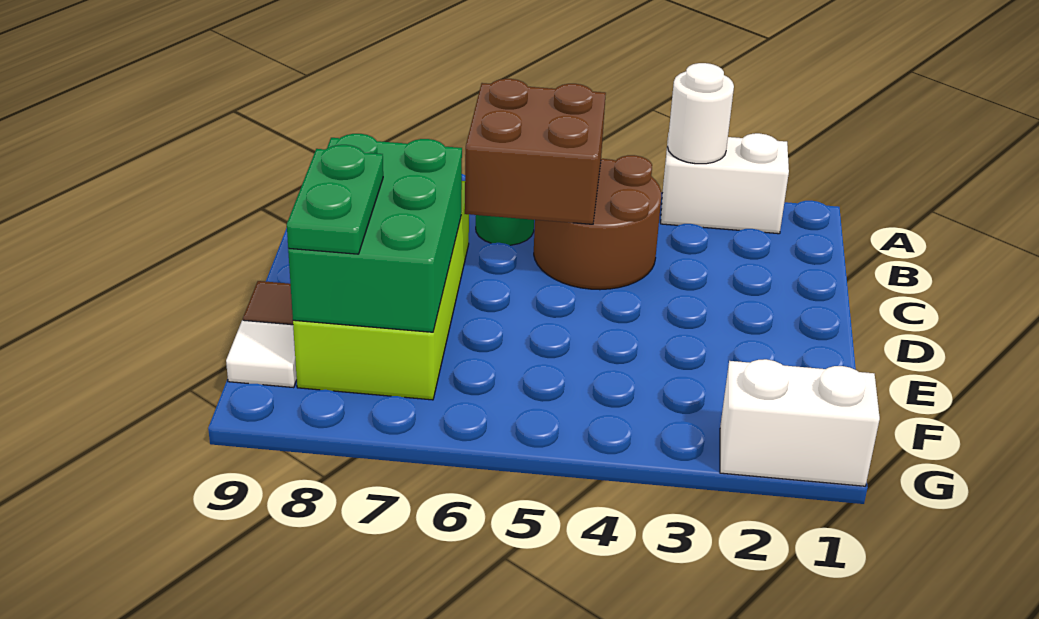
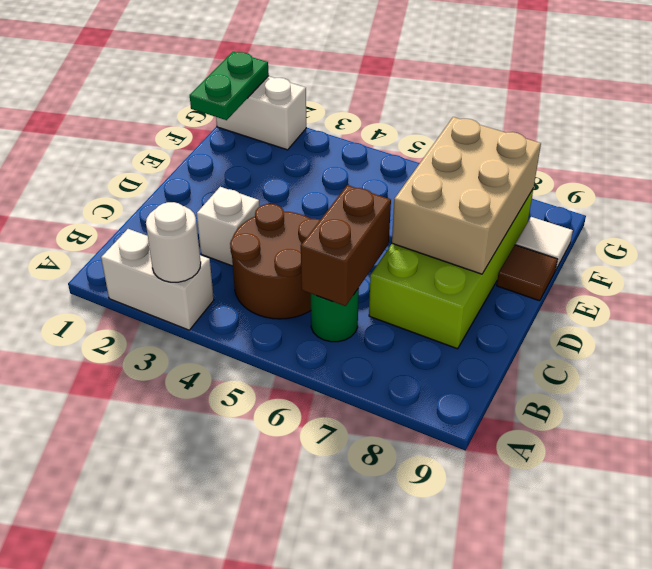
brown brick B5:C6 level 2 -> brown brick B6:C6 level 2
none -> white brick C3 level 1
green brick D7:F8 level 2 -> tan brick D7:F8 level 2
green plate E8:F8 level 3 -> green plate F1:G1 level 2

